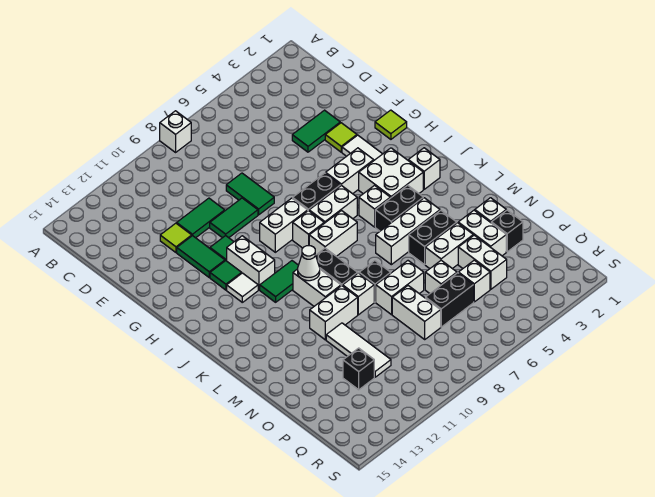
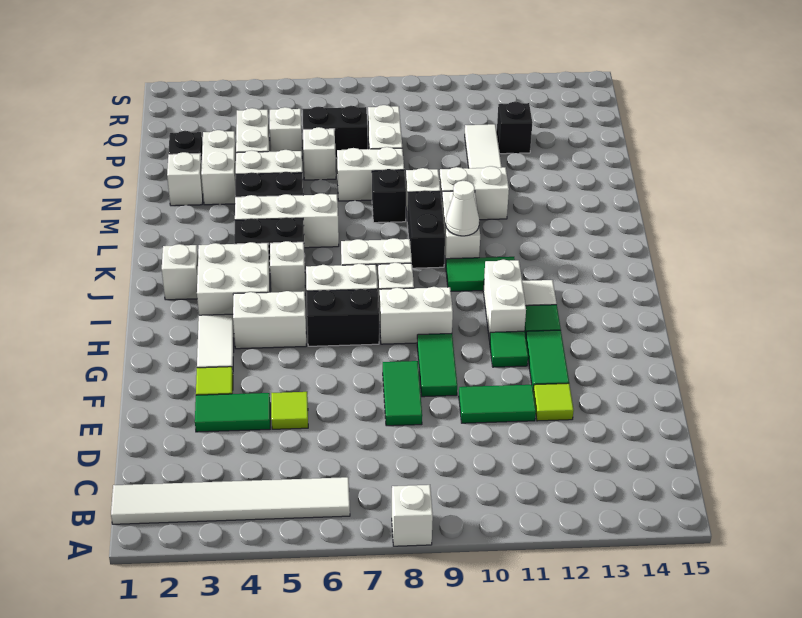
none -> white tile B1:B6 level 1
green tile F9:F10 level 1 -> green tile F9:G9 level 1
lime tile G1 level 1 -> lime tile E5 level 1

